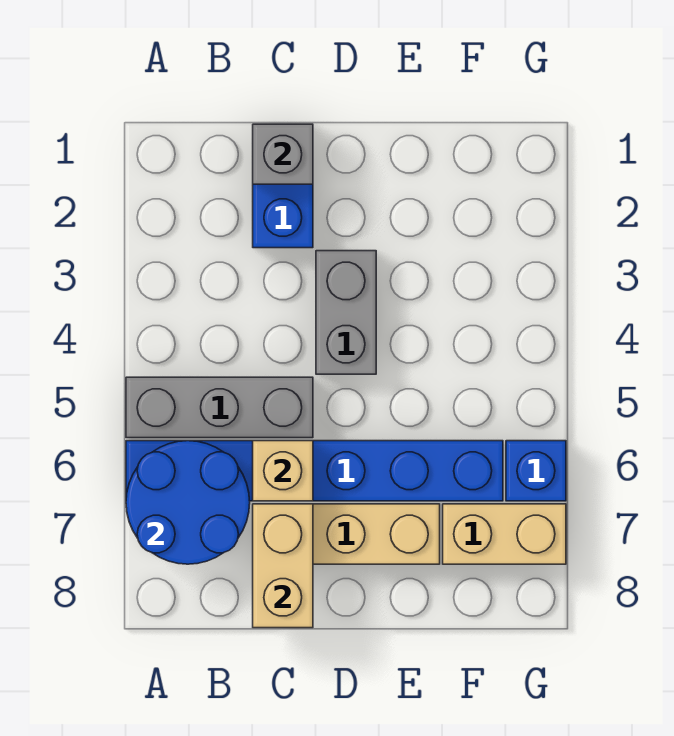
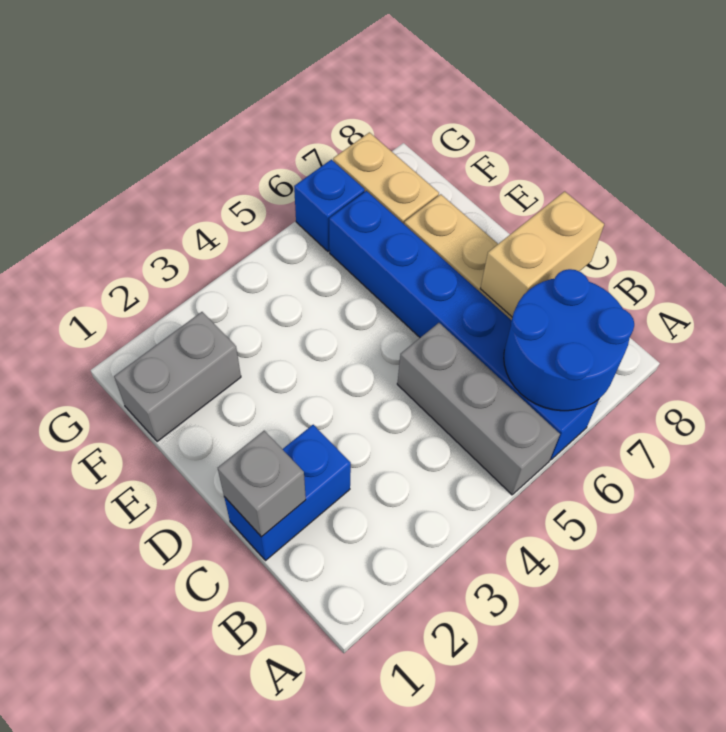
tan brick C6 level 2 -> none
grey brick D3:D4 level 1 -> grey brick F1:F2 level 1

